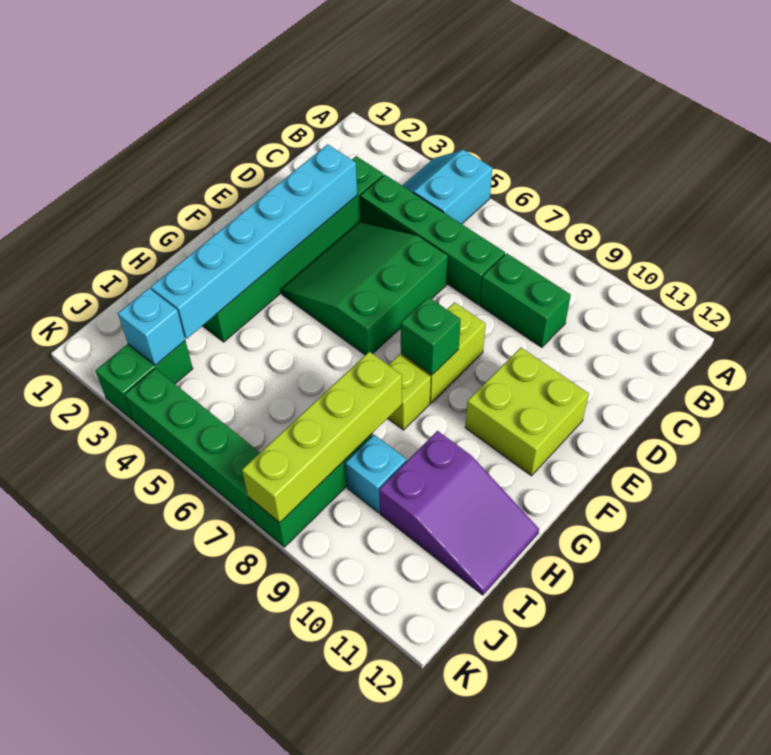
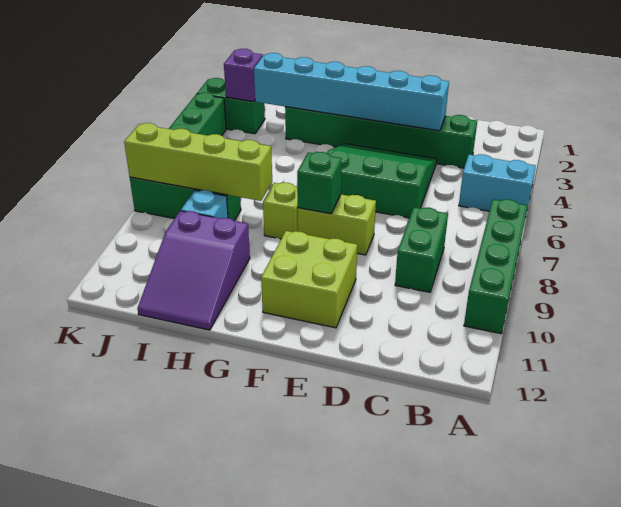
green brick C4:C7 level 1 -> green brick A7:A10 level 1
cyan brick J3 level 2 -> purple brick J3 level 2

